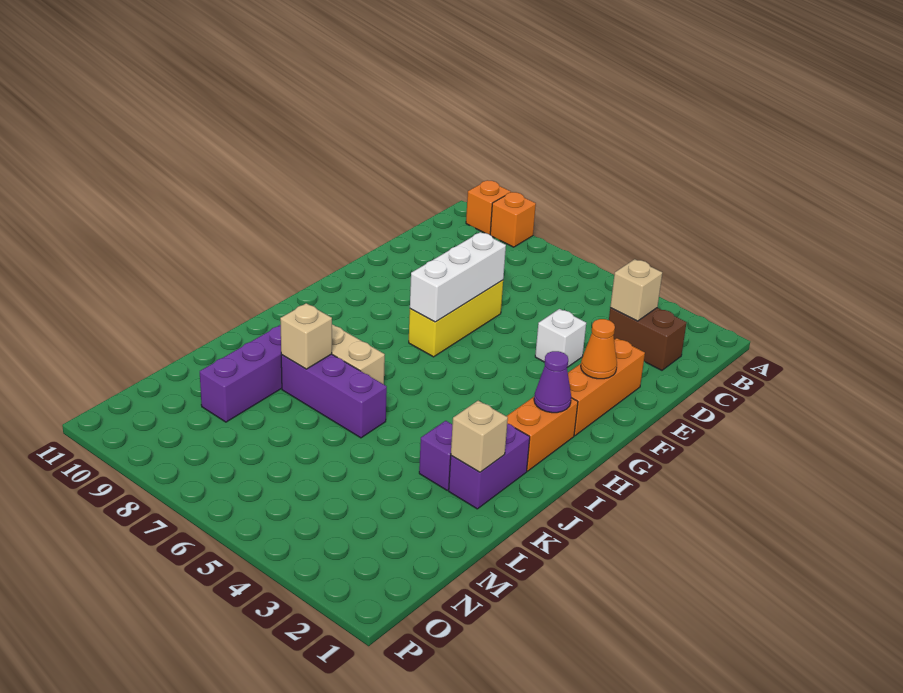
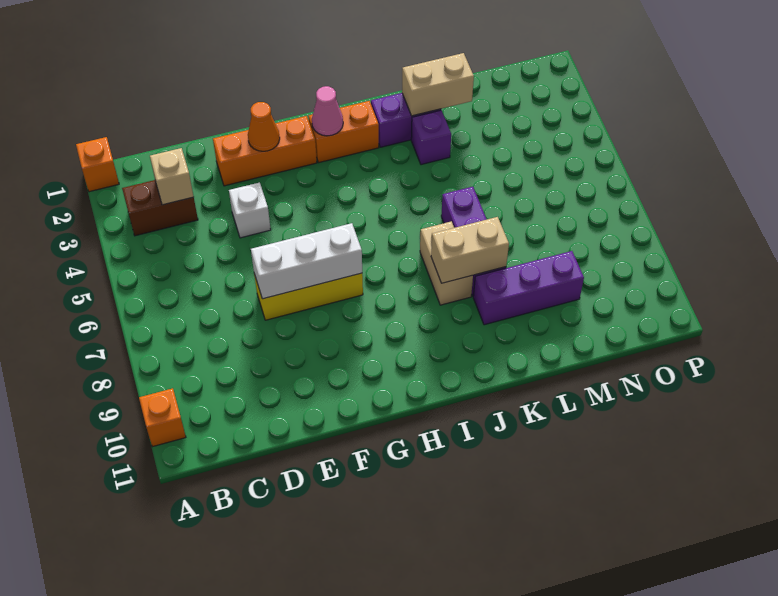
orange brick A9 level 1 -> orange brick A1 level 1
brown brick C2:C3 level 1 -> brown brick B3:C3 level 1
purple cone H2 level 2 -> pink cone H2 level 2
tan brick K2 level 2 -> tan brick K2:L2 level 2
tan brick K8 level 2 -> tan brick J8:K8 level 2

